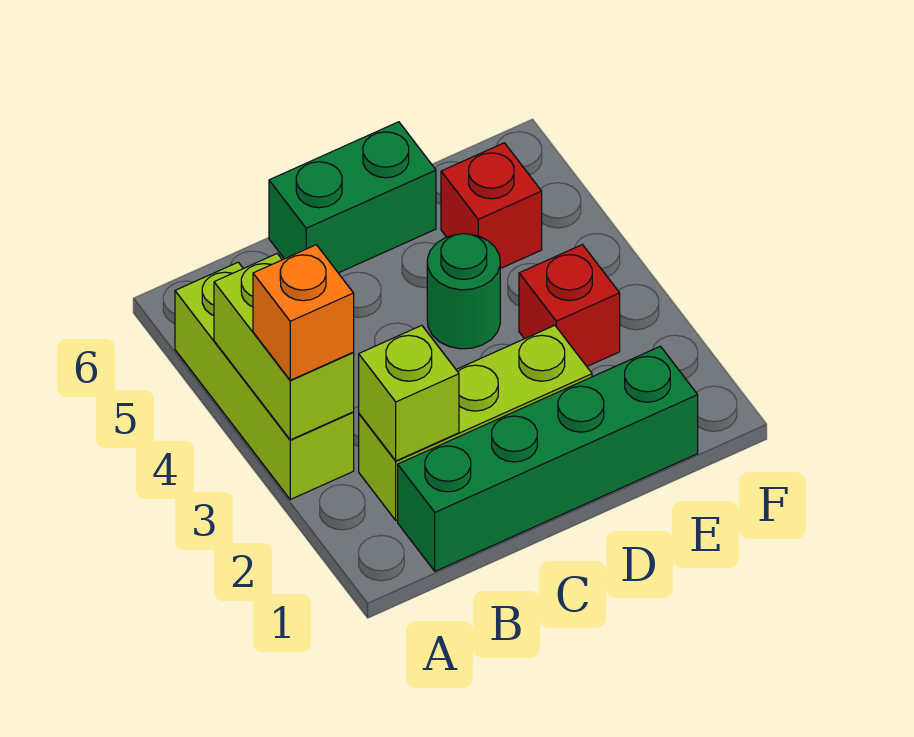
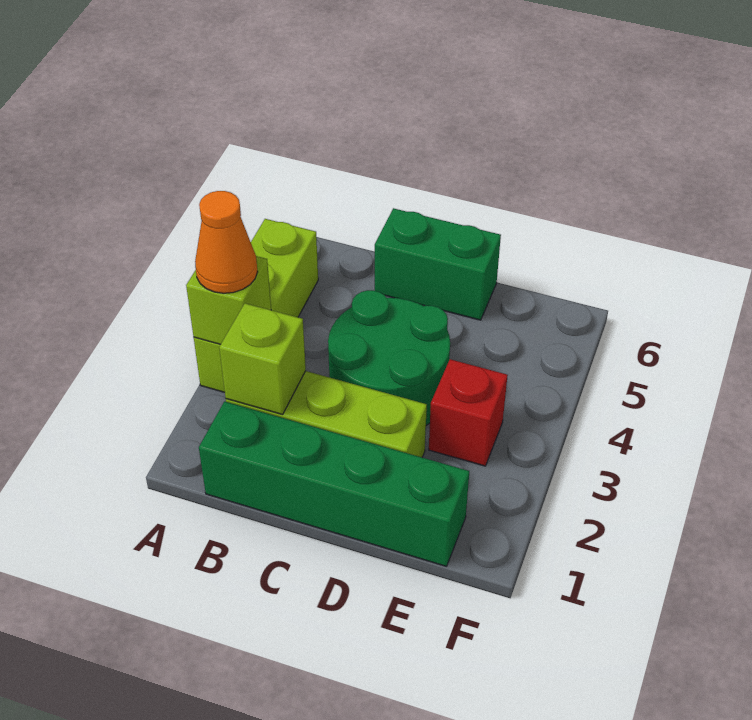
lime brick A3:A4 level 2 -> lime brick A3 level 2
orange brick A3 level 3 -> orange cone A3 level 3
green round brick D4 level 1 -> green round brick C3:D4 level 1
red brick E5 level 1 -> none

